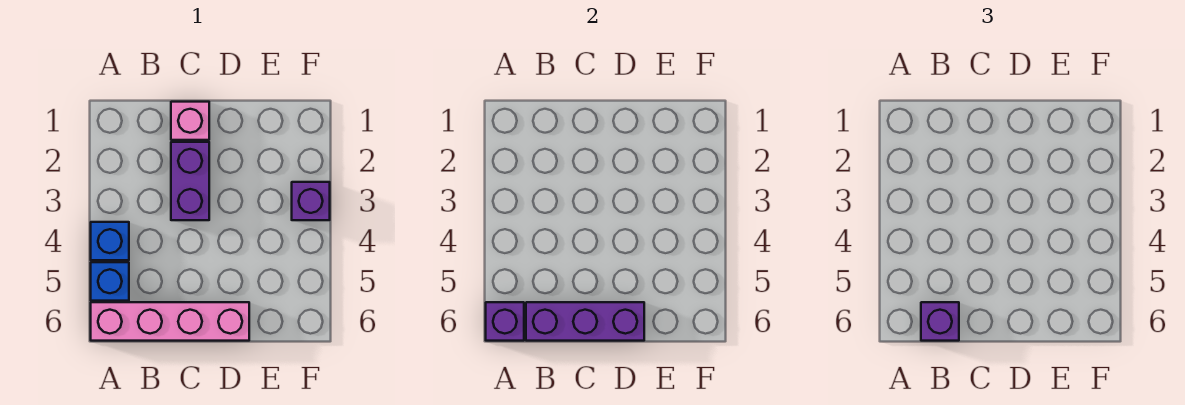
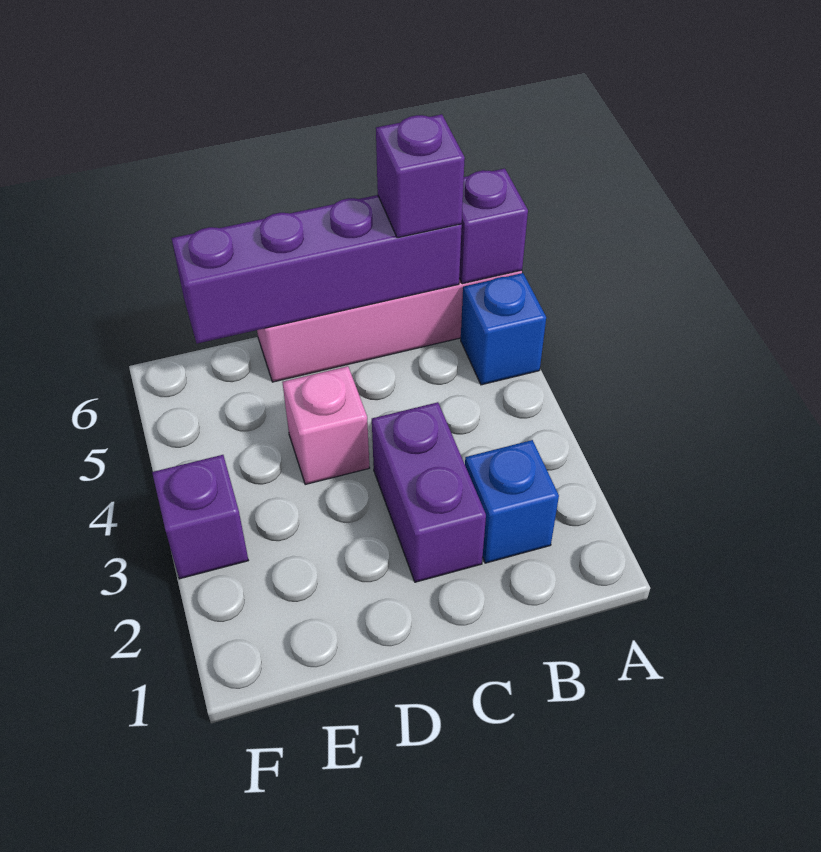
blue brick A4 level 1 -> blue brick B2 level 1
purple brick B6:D6 level 2 -> purple brick B6:E6 level 2
pink brick C1 level 1 -> pink brick D4 level 1

